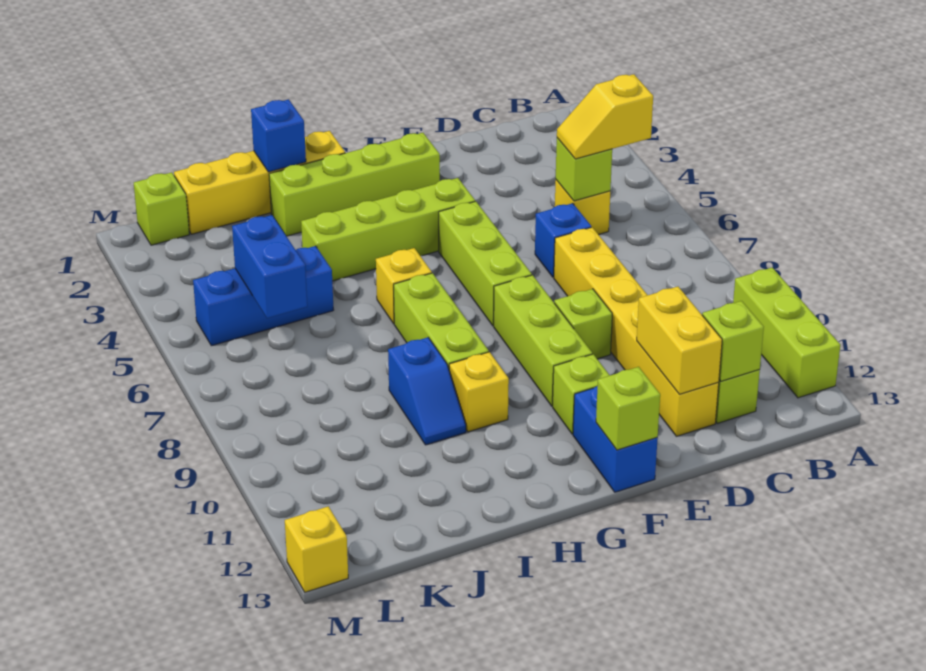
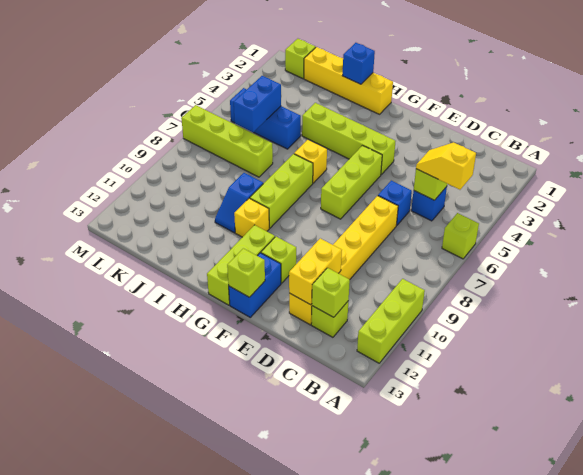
yellow brick C5 level 1 -> blue brick C5 level 1
lime brick E9 level 1 -> lime brick A6 level 1
lime brick F2:I2 level 1 -> lime brick J7:M7 level 1
lime brick F8:F10 level 1 -> lime brick G11:G13 level 1
yellow brick M13 level 1 -> none

